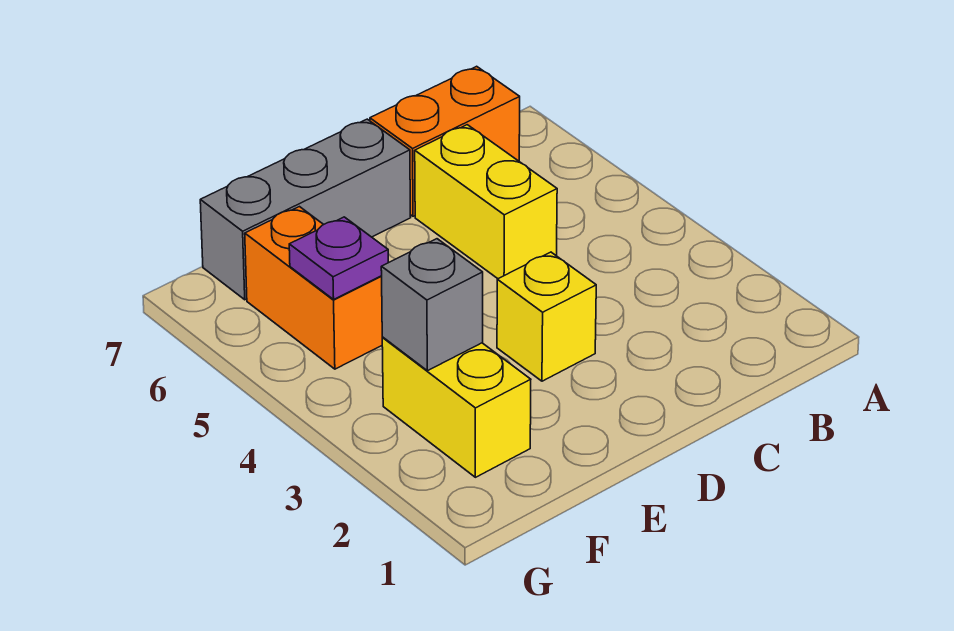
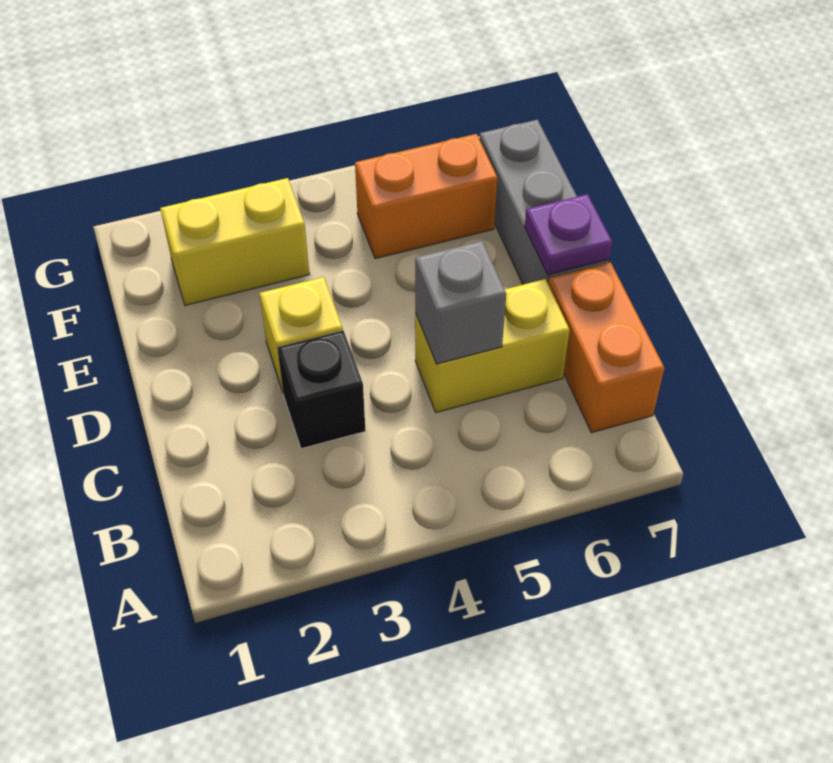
none -> black brick C3 level 1
grey brick F3 level 2 -> grey brick C5 level 2
purple plate F5 level 2 -> purple plate D7 level 2

